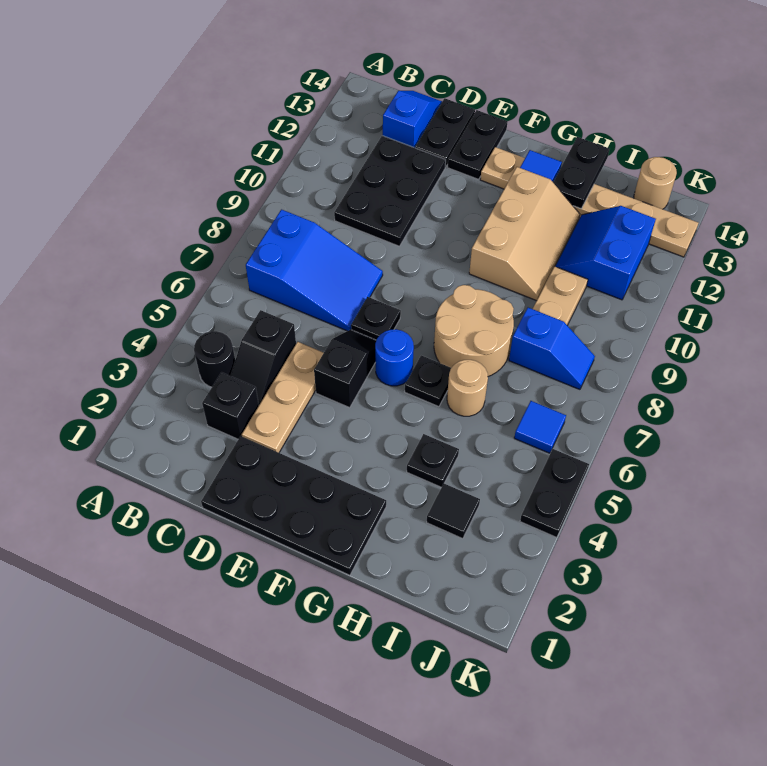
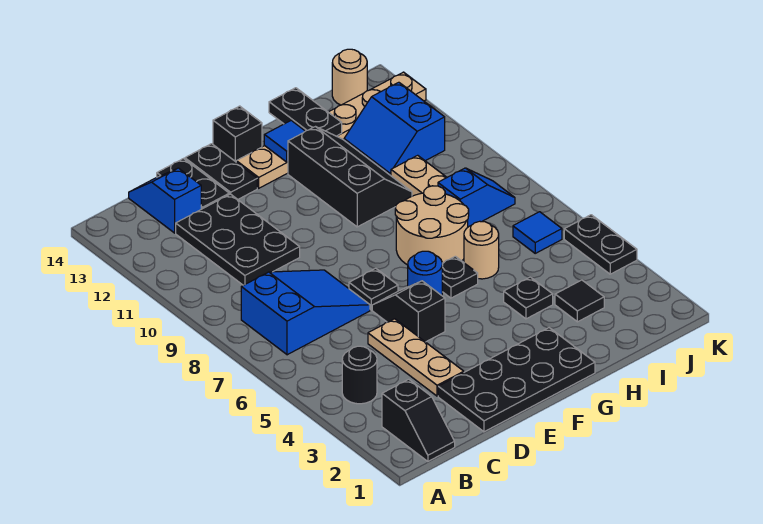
black brick C3 level 1 -> black brick F14 level 1
black slope C4:C5 level 1 top 5 -> black slope B1:B2 level 1 top 2
tan slope G10:H12 level 1 top G -> black slope G10:H12 level 1 top G

